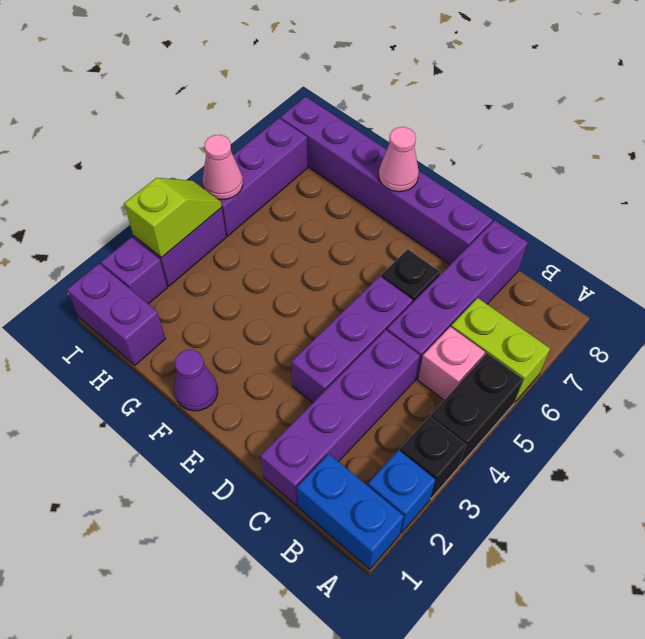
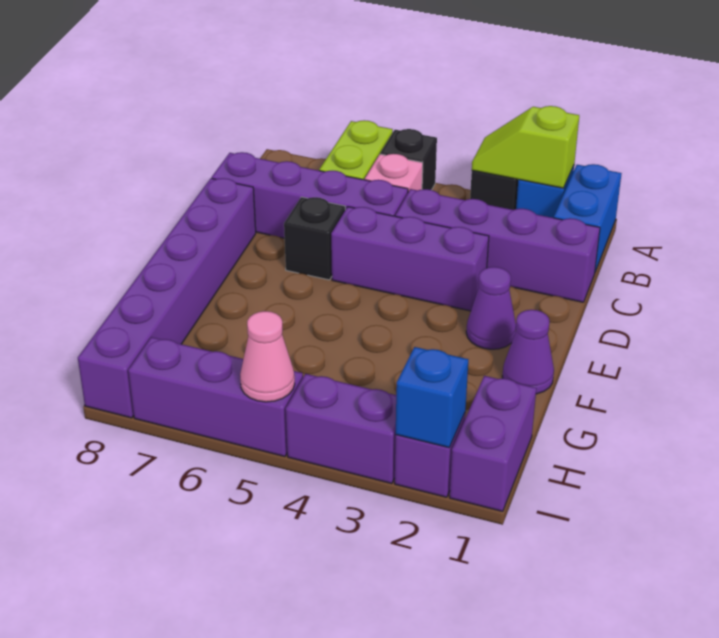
black brick A4:A5 level 1 -> black brick A5 level 1
none -> purple cone E2 level 1
pink cone F8 level 2 -> none
none -> blue brick I2 level 2
lime slope I3:I4 level 2 top 3 -> lime slope A2:A3 level 2 top 2

